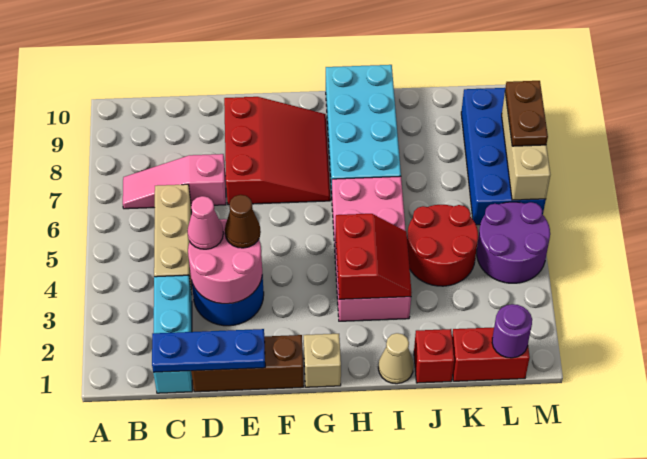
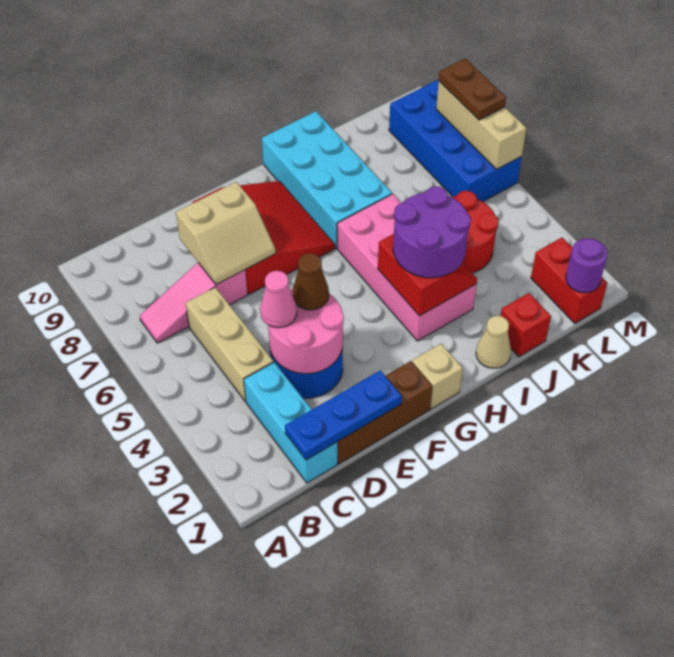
none -> tan slope D7:E8 level 2 top 8
red brick K1:L1 level 1 -> red brick L1:L2 level 1
purple round brick L4:M5 level 1 -> purple round brick H3:I4 level 3

